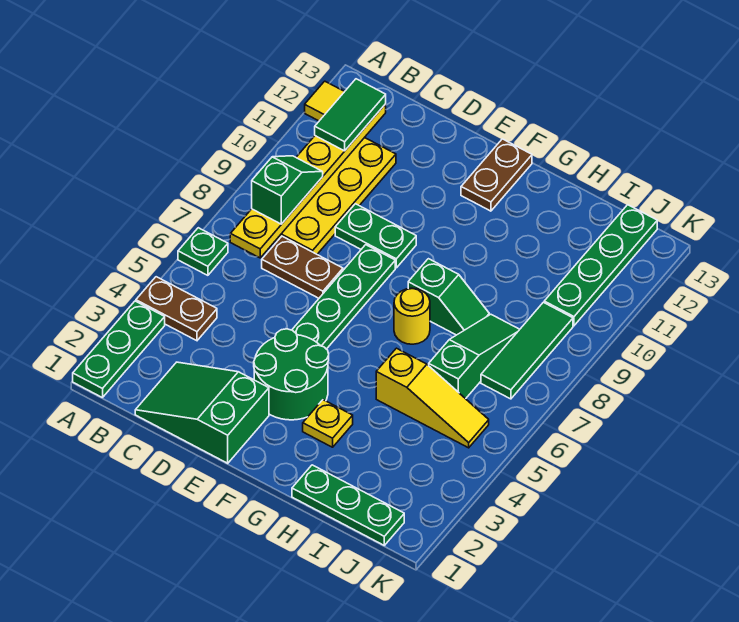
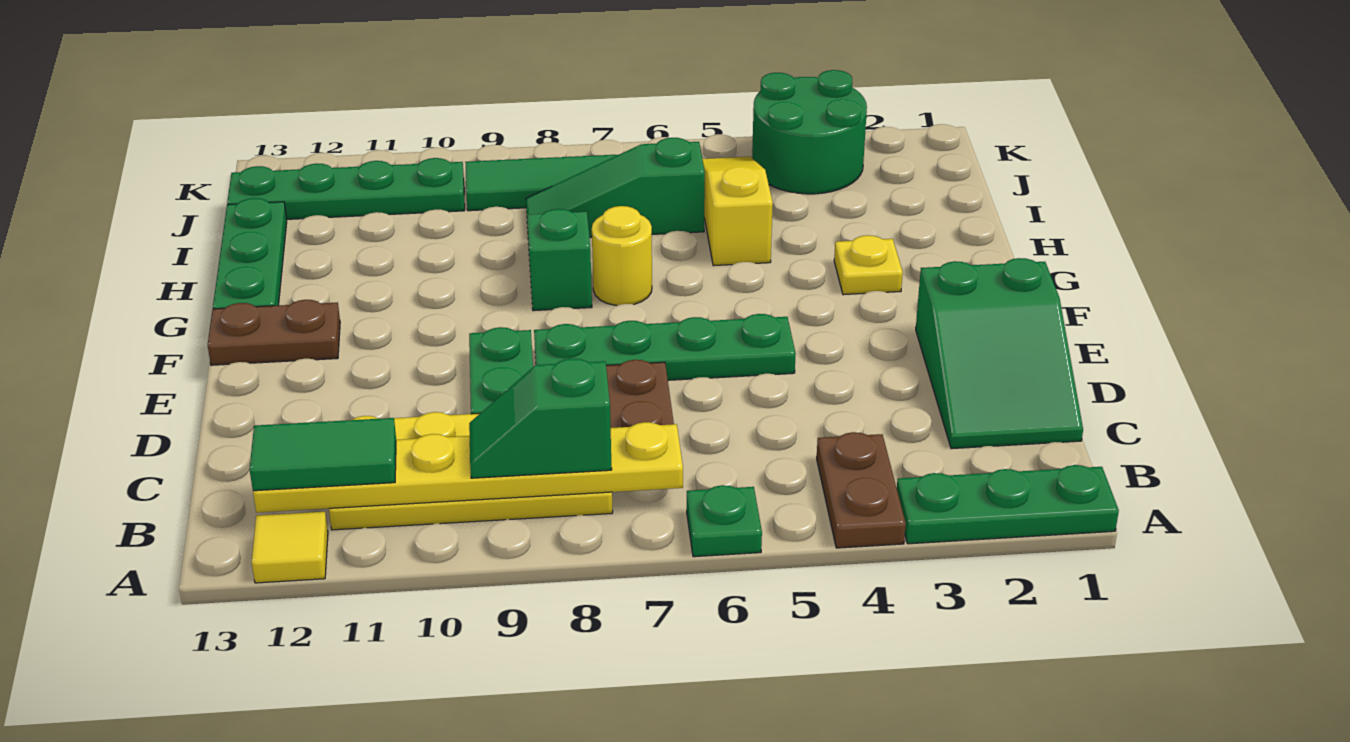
green round brick E3:F4 level 1 -> green round brick J3:K4 level 1
green plate H1:J1 level 1 -> green plate G13:I13 level 1

